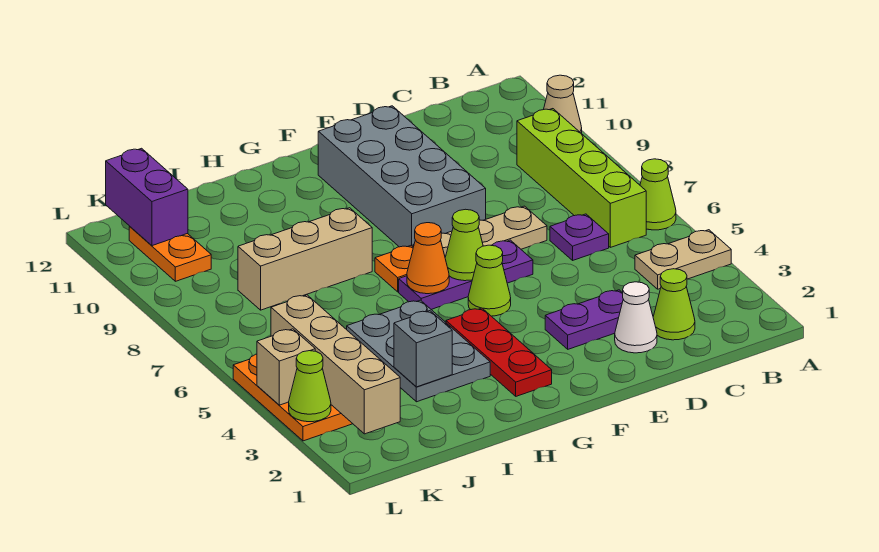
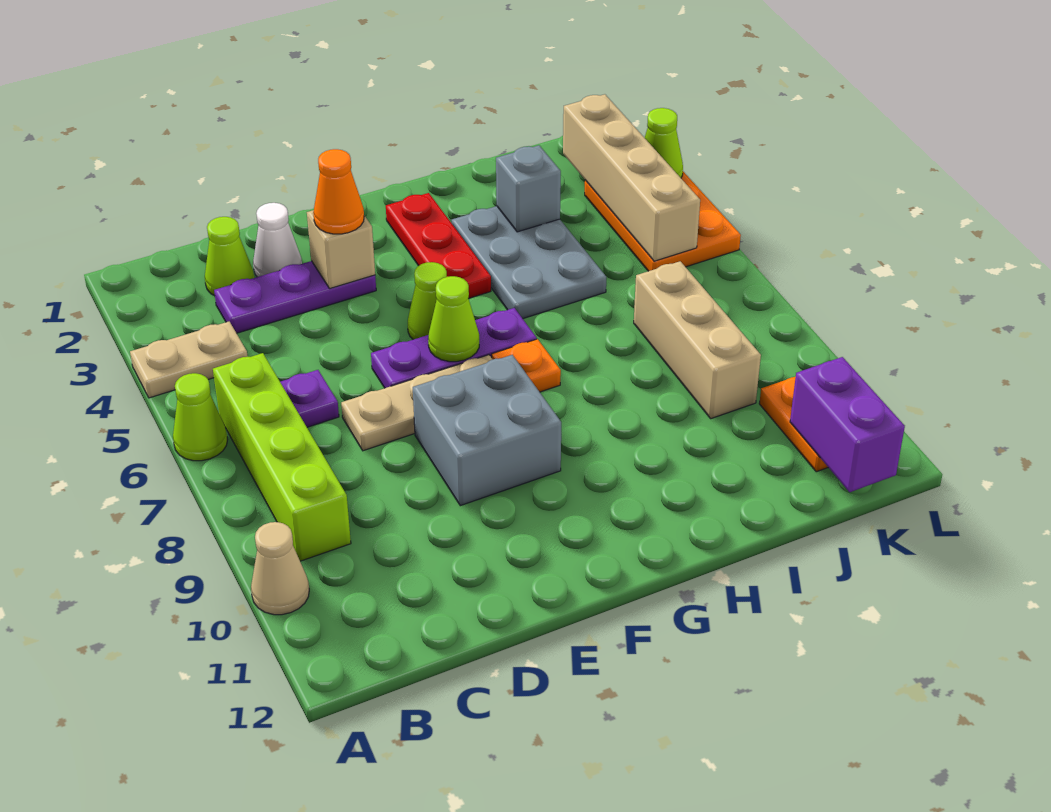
purple plate D3:E3 level 1 -> purple plate C3:E3 level 1
grey brick E8:F11 level 1 -> grey brick E8:F9 level 1
orange cone G6 level 2 -> orange cone E3 level 3
tan brick H8:J8 level 1 -> tan brick J7:J9 level 1
tan brick L4 level 2 -> tan brick E3 level 2

